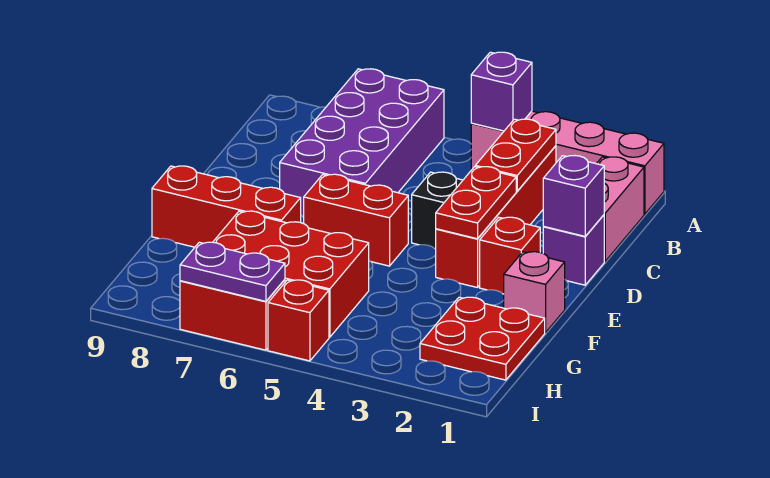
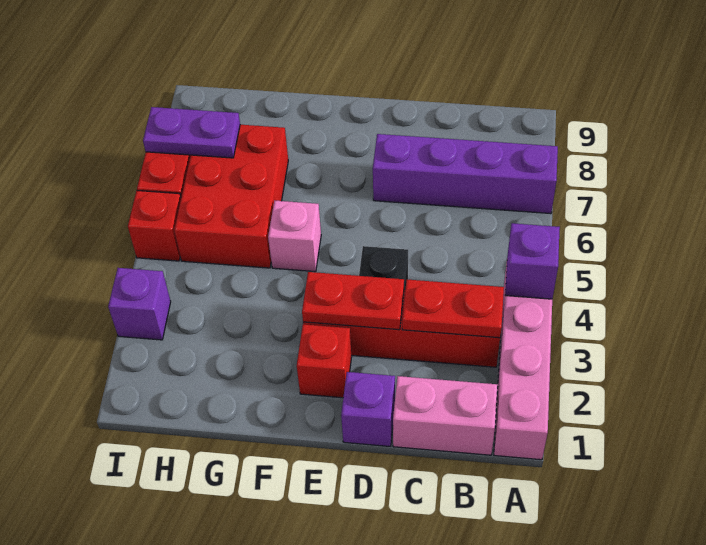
purple brick A6:D7 level 1 -> purple brick A7:D7 level 1
purple brick D1 level 2 -> purple brick I3 level 1
red brick E5:E6 level 1 -> none
pink brick F1 level 1 -> pink brick F5 level 1
red brick F7:F9 level 1 -> none
red plate G1:H2 level 1 -> none
purple plate I6:I7 level 2 -> purple plate H7:I7 level 2

